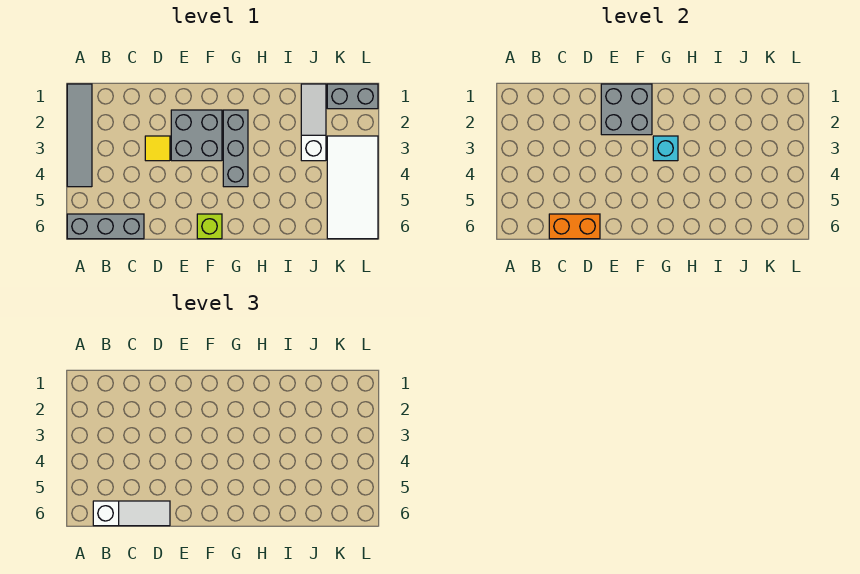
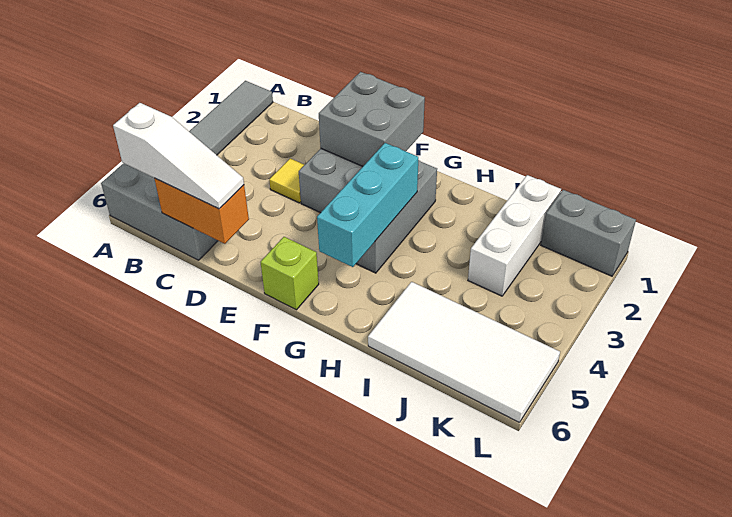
cyan brick G3 level 2 -> cyan brick G3:G5 level 2
white slope J1:J3 level 1 top 3 -> white brick J1:J3 level 1
white tile K3:L6 level 1 -> white tile I5:L6 level 1

